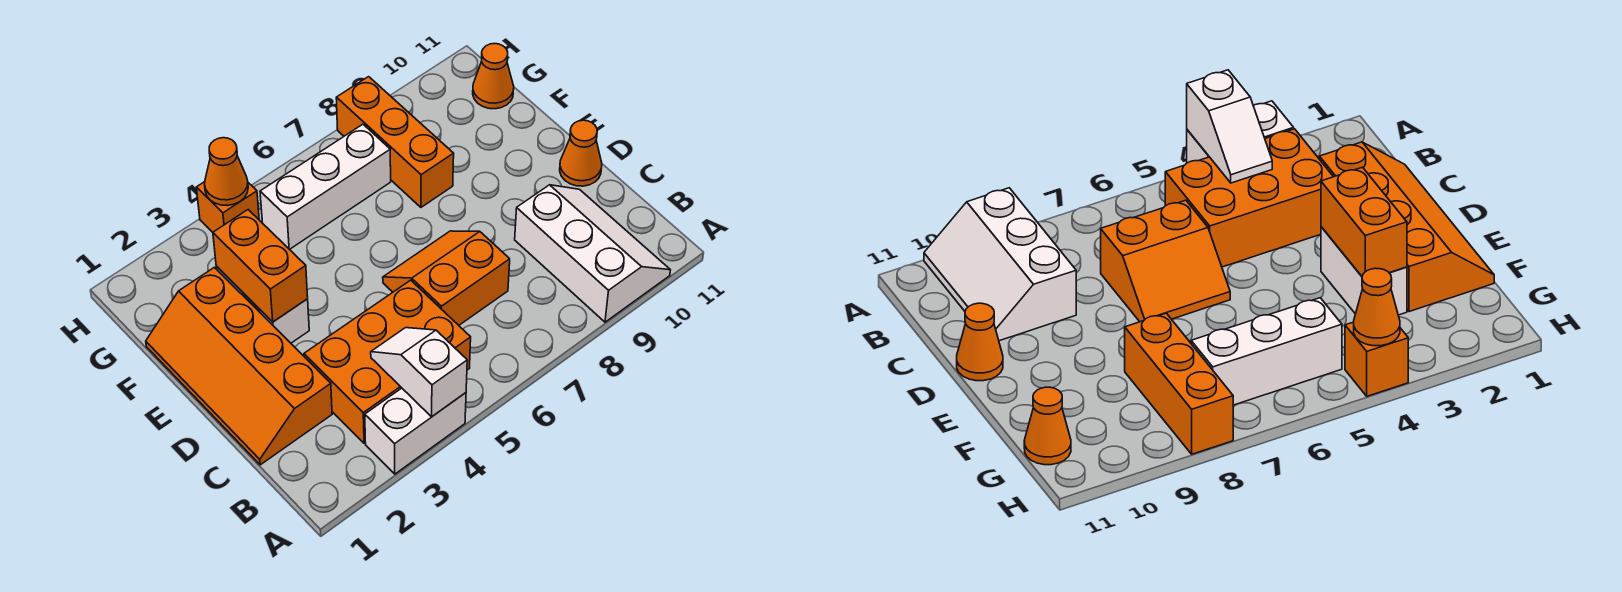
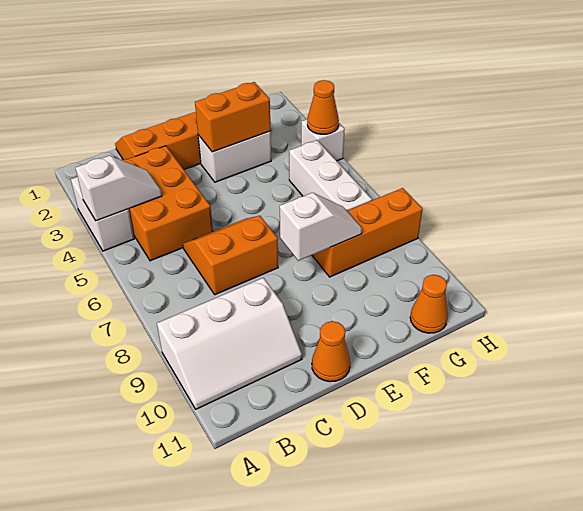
orange slope C6:D7 level 1 top C -> orange slope C6:D7 level 1 top 7
none -> white slope E8:F8 level 2 top E
orange brick H4 level 1 -> white brick H4 level 1

